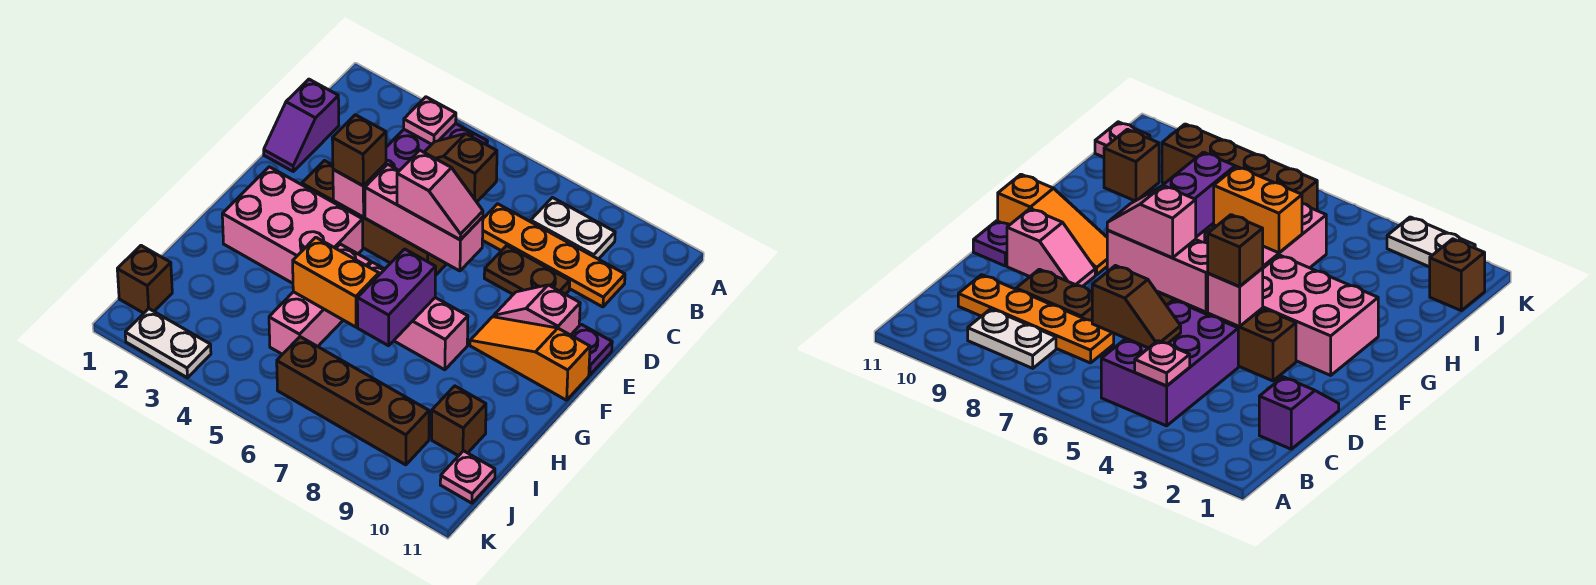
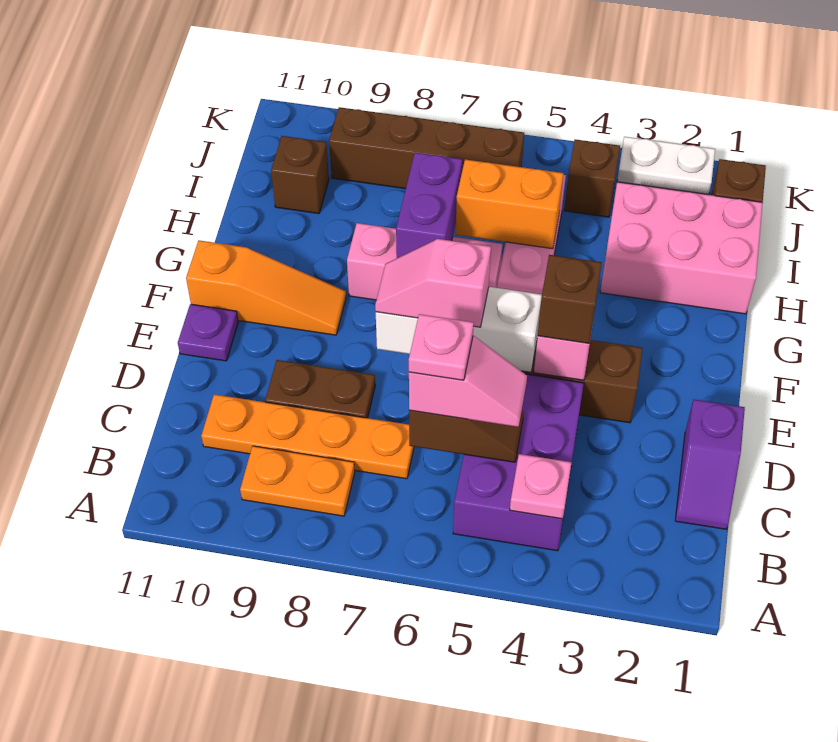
white plate B8:B9 level 1 -> orange plate B8:B9 level 1
purple slope C1:D1 level 1 top C -> purple slope C1:D1 level 1 top D
pink brick E5:E7 level 2 -> white brick E5:E7 level 2
pink slope E9:E10 level 1 top 10 -> pink slope C5:C6 level 3 top 6
pink brick F2:G4 level 1 -> pink brick H1:I3 level 1
none -> brown brick J4 level 1
pink plate J11 level 1 -> pink plate C6 level 4

